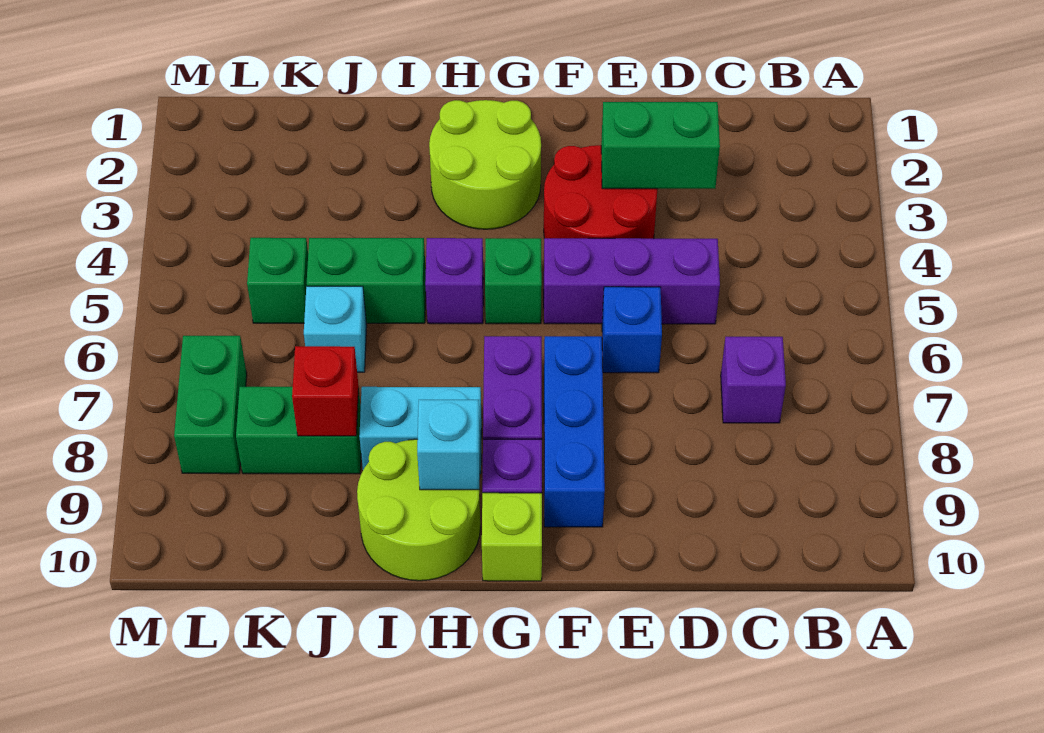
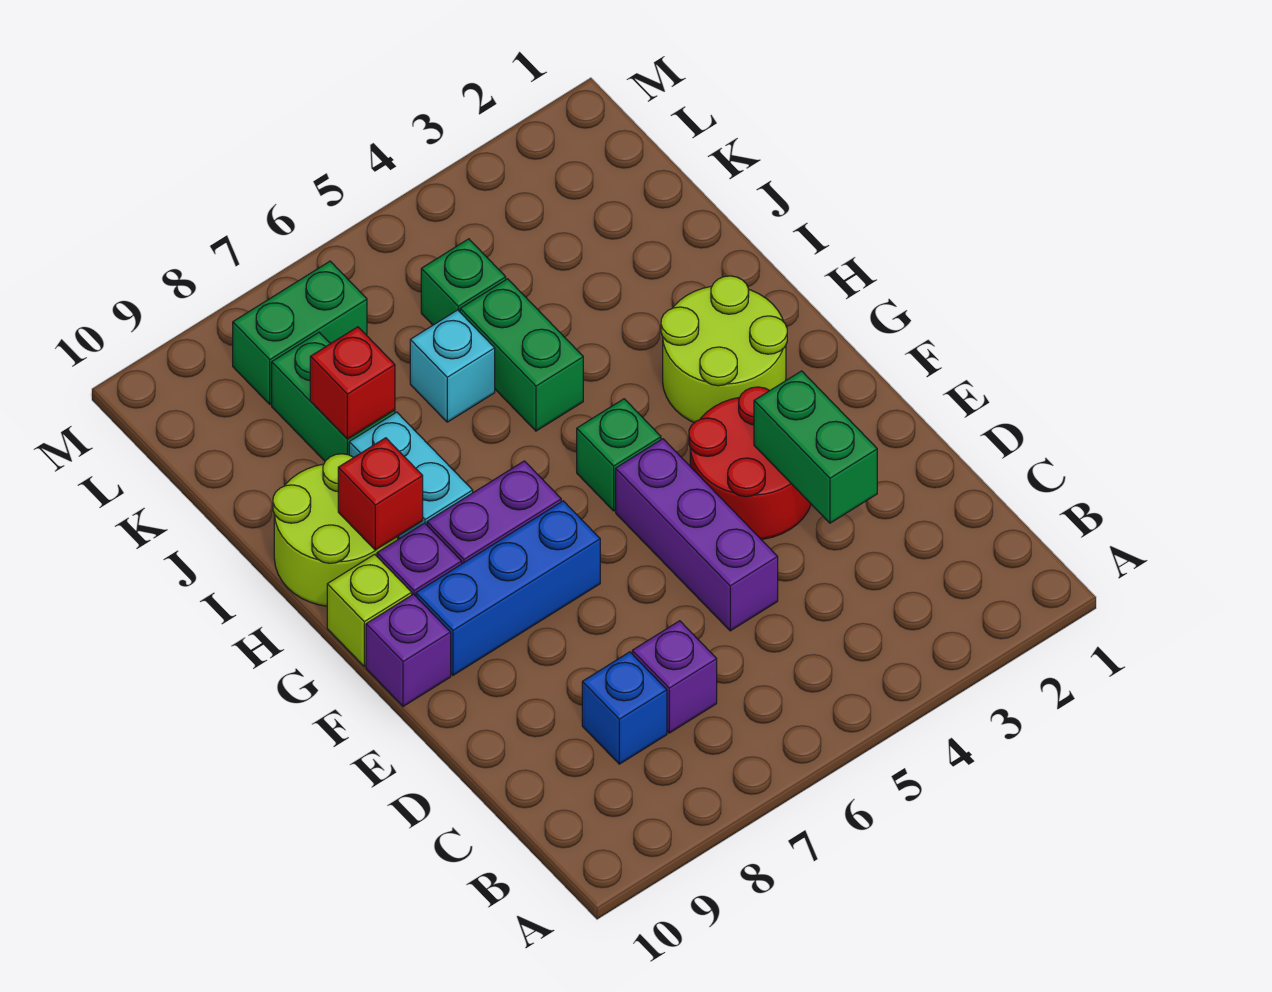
blue brick E6 level 1 -> blue brick C8 level 1
purple brick H5 level 1 -> purple brick F10 level 1
cyan brick H9 level 2 -> red brick H9 level 2

